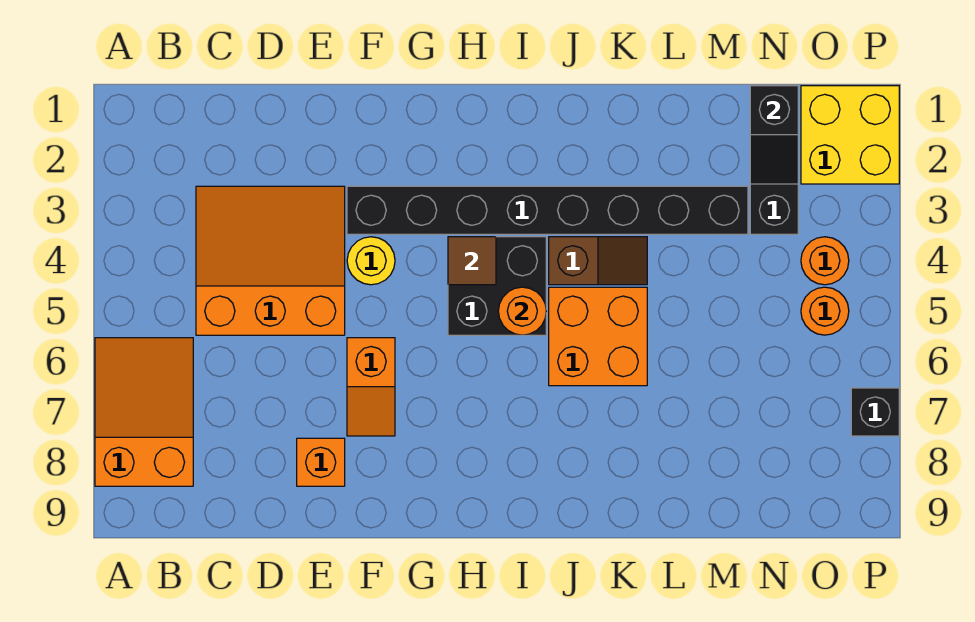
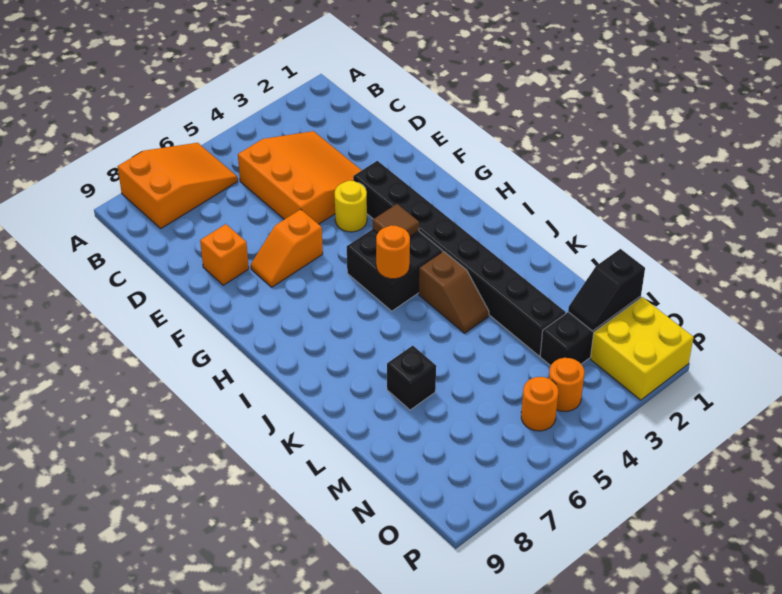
orange brick J5:K6 level 1 -> none
black brick P7 level 1 -> black brick L7 level 1

